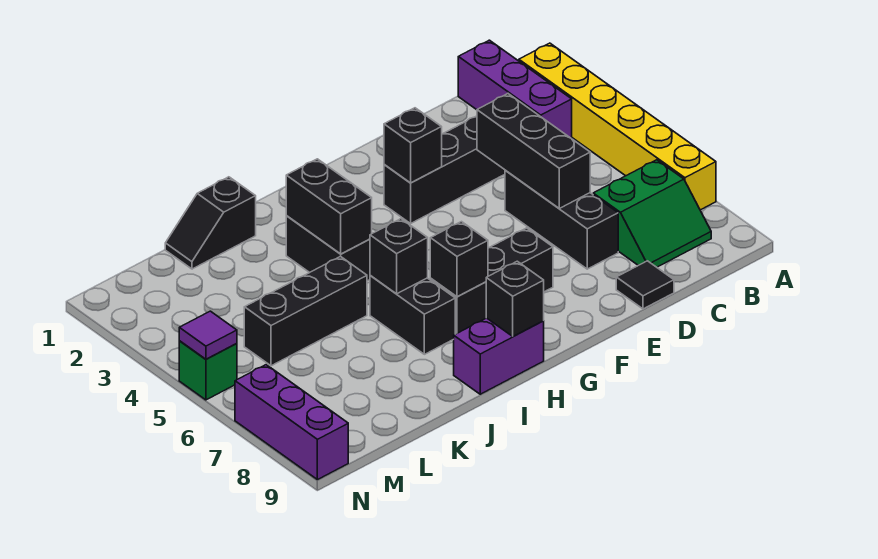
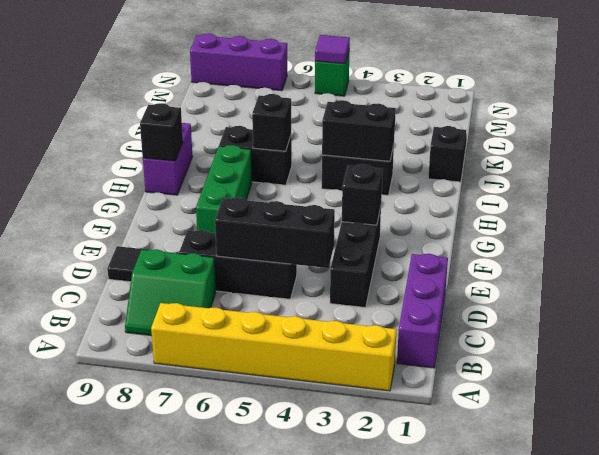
purple brick B1:B3 level 1 -> purple brick B1:D1 level 1
green slope B7:C8 level 1 top 7 -> green slope B7:C8 level 1 top C
black brick F7:H7 level 1 -> green brick F7:H7 level 1
black brick H7 level 2 -> none
black brick J5:L5 level 1 -> none

